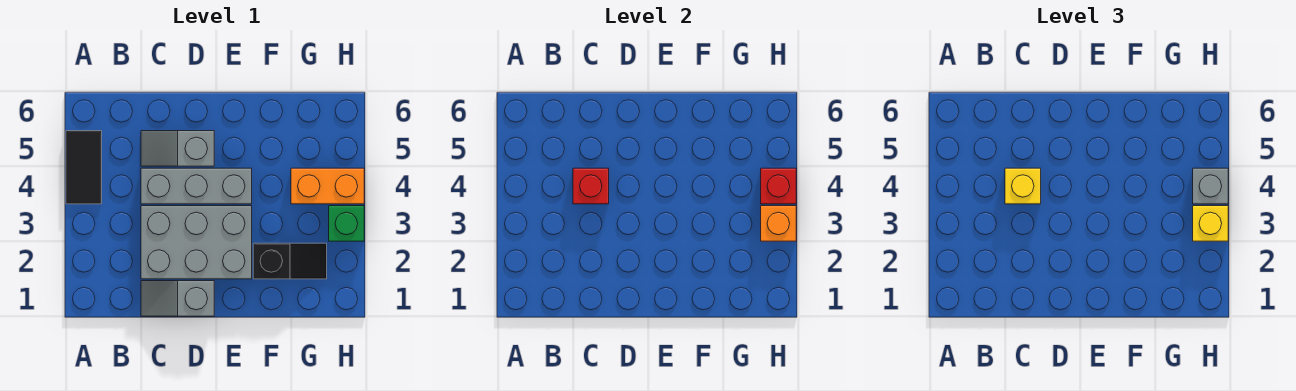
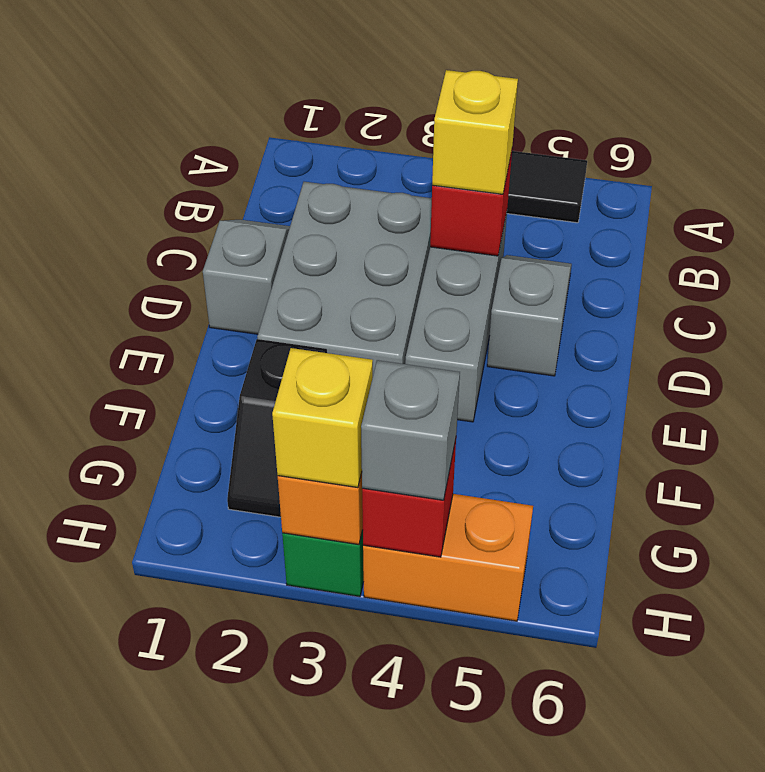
orange brick G4:H4 level 1 -> orange brick H4:H5 level 1

